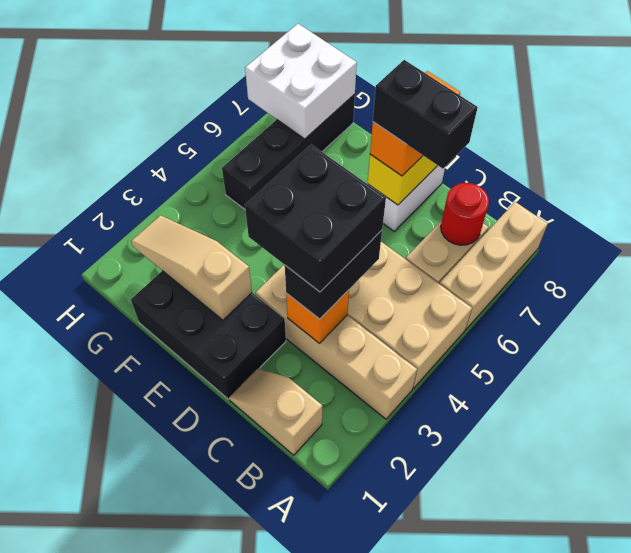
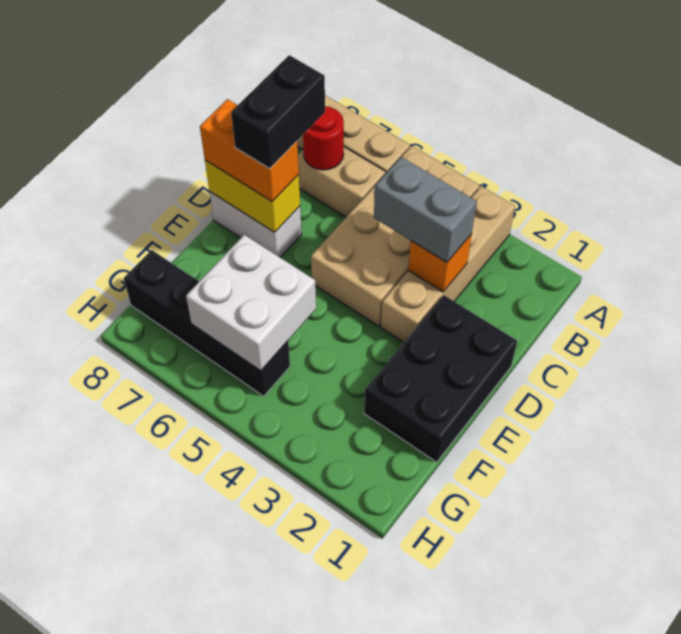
tan slope B1:C1 level 1 top B -> none
black brick C3:C4 level 3 -> grey brick C3:C4 level 3
black brick C3:D4 level 4 -> none
tan slope E2:G2 level 2 top E -> none
white brick G7:H8 level 2 -> white brick F5:G6 level 2

